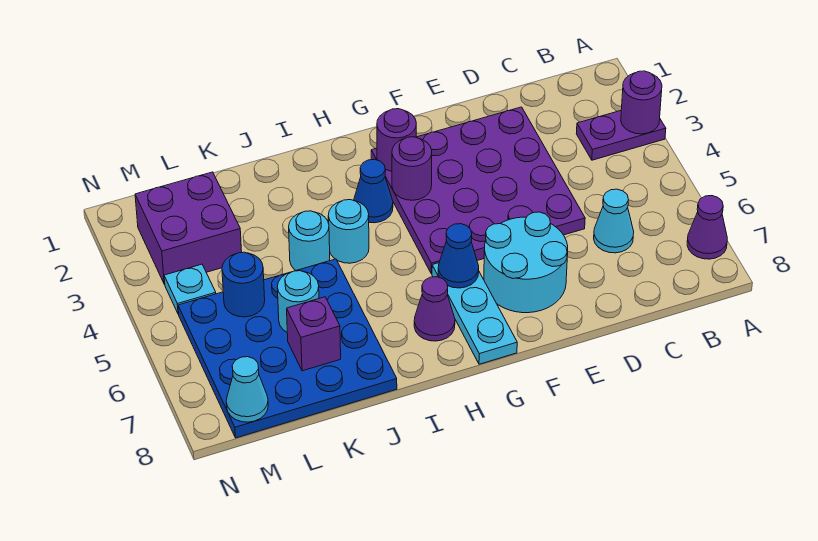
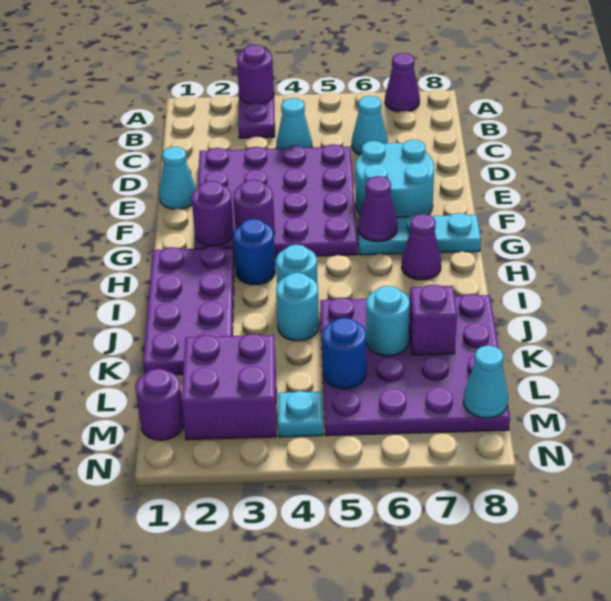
none -> cyan cone C4 level 1
none -> cyan cone E1 level 1
blue cone G6 level 2 -> purple cone G6 level 2
none -> purple plate H1:K2 level 1
blue cone H3 level 1 -> blue round brick H3 level 1
blue plate J5:M8 level 1 -> purple plate J5:M8 level 1
none -> purple round brick M1 level 1

